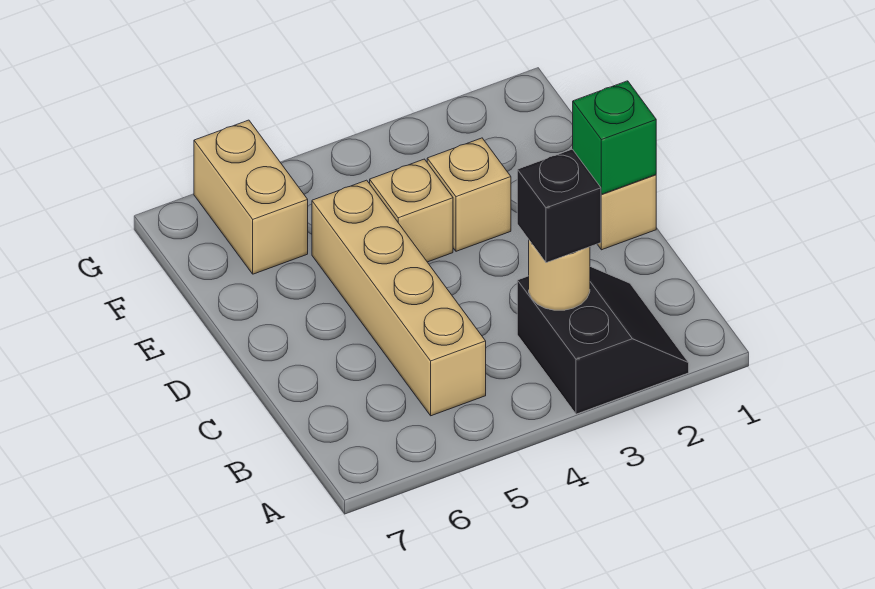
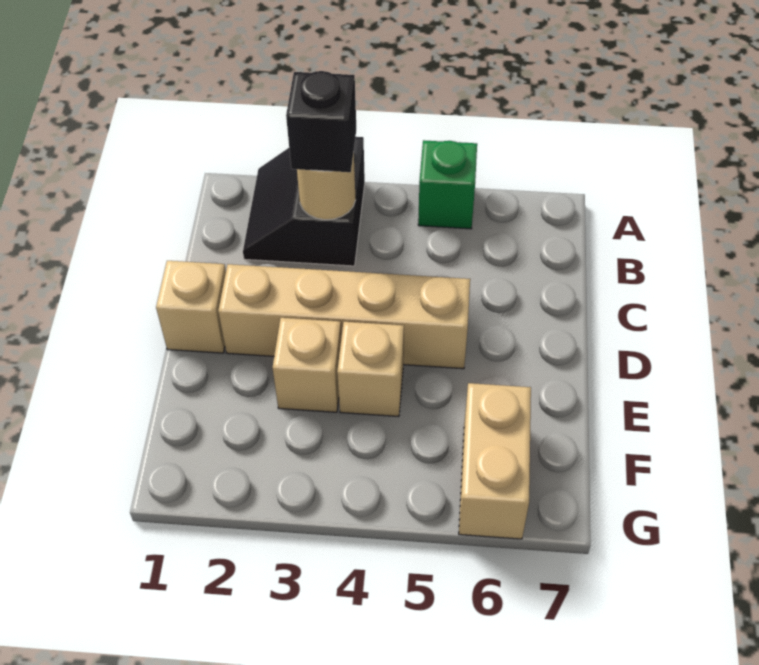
tan brick B5:E5 level 1 -> tan brick D2:D5 level 1
green brick D1 level 2 -> green brick A5 level 1

